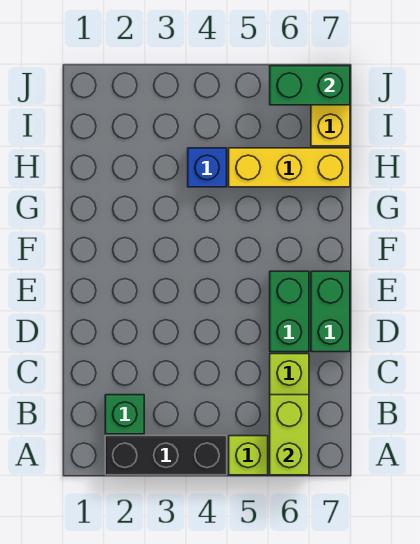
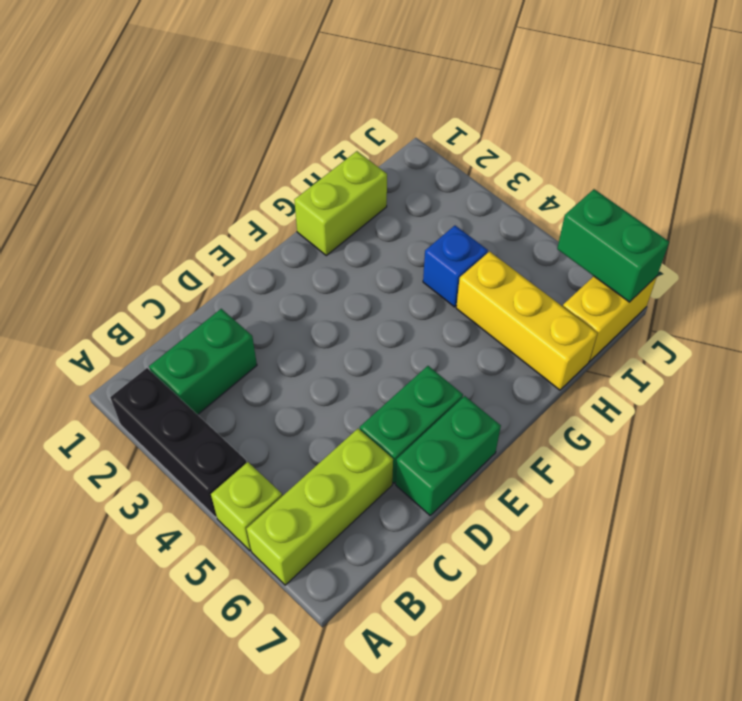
lime brick A6:B6 level 2 -> lime brick G1:H1 level 1
green brick B2 level 1 -> green brick B2:C2 level 1

